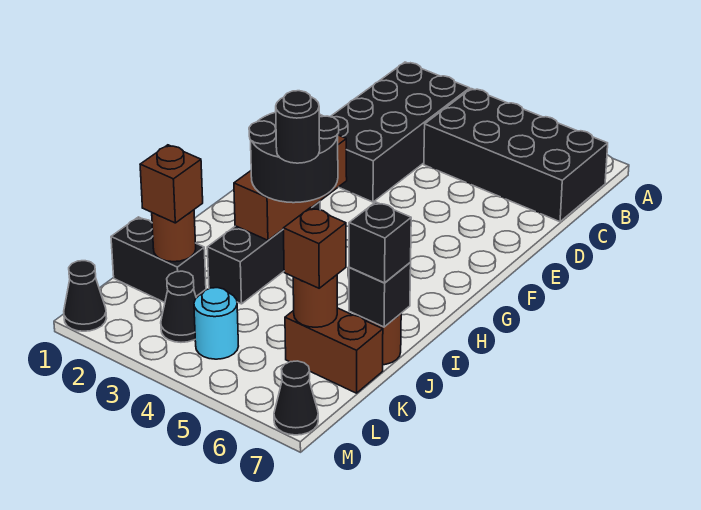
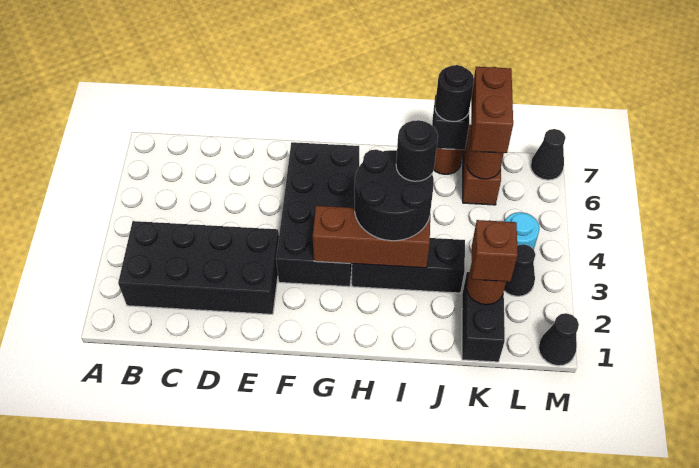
black brick B4:C7 level 1 -> black brick F3:G6 level 1
black brick J7 level 3 -> black round brick J7 level 3
brown brick K6 level 3 -> brown brick K6:K7 level 3

